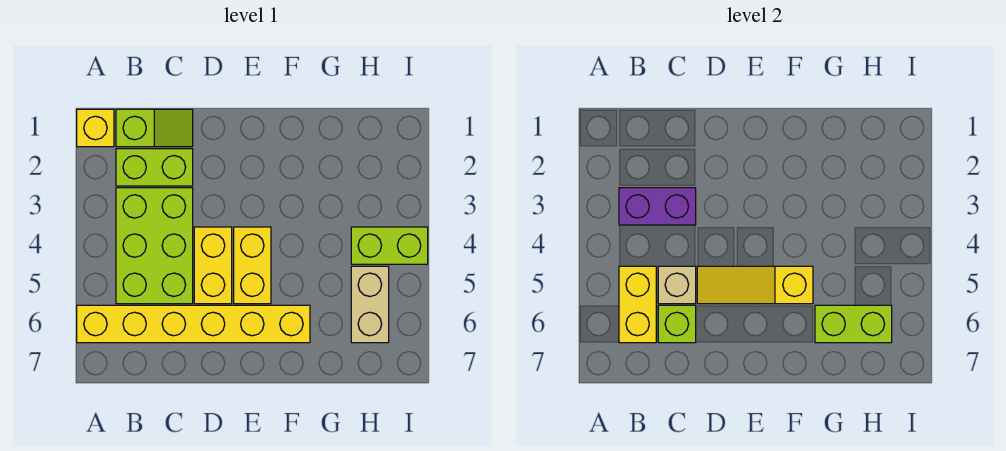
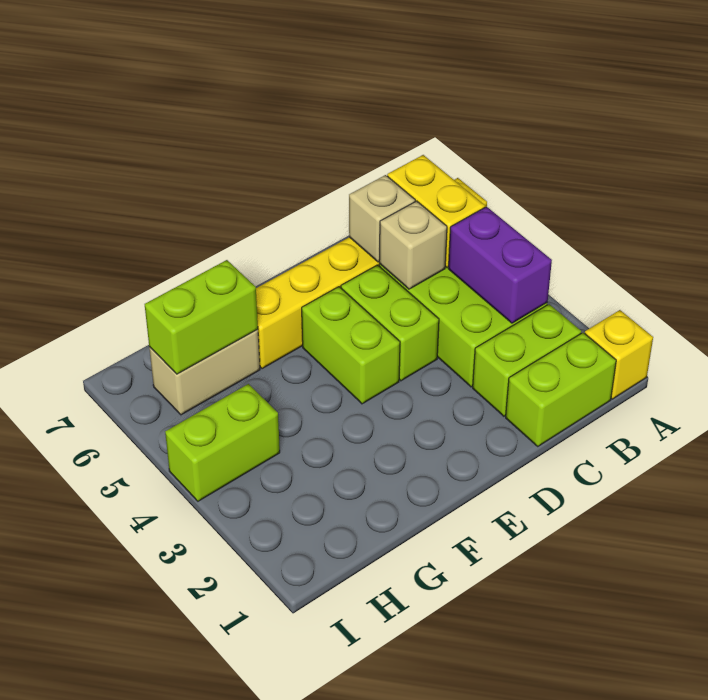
lime slope B1:C1 level 1 top B -> lime brick B1:C1 level 1
purple brick B3:C3 level 2 -> purple brick B3:B4 level 2
lime brick C6 level 2 -> tan brick C6 level 2
yellow brick D4:D5 level 1 -> lime brick D4:D5 level 1
yellow slope D5:F5 level 2 top F -> none
yellow brick E4:E5 level 1 -> lime brick E4:E5 level 1
tan brick H5:H6 level 1 -> tan brick G6:H6 level 1

